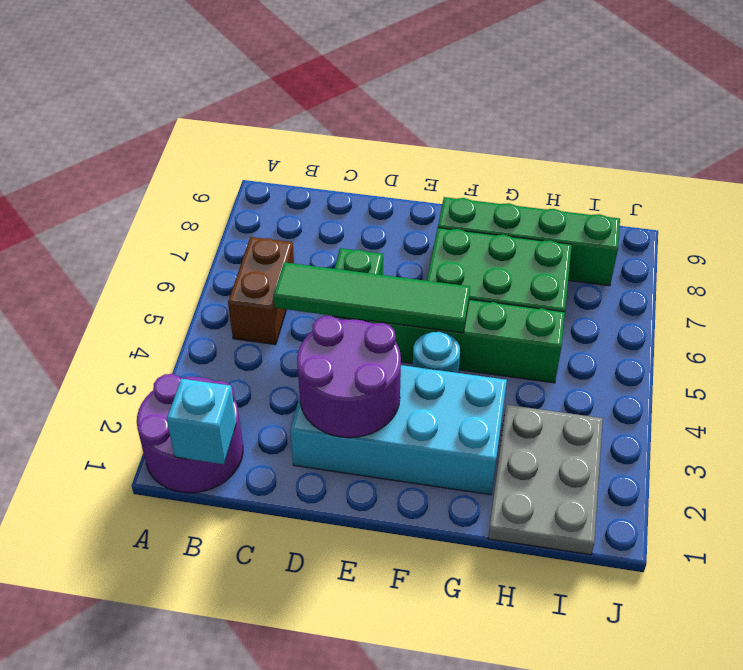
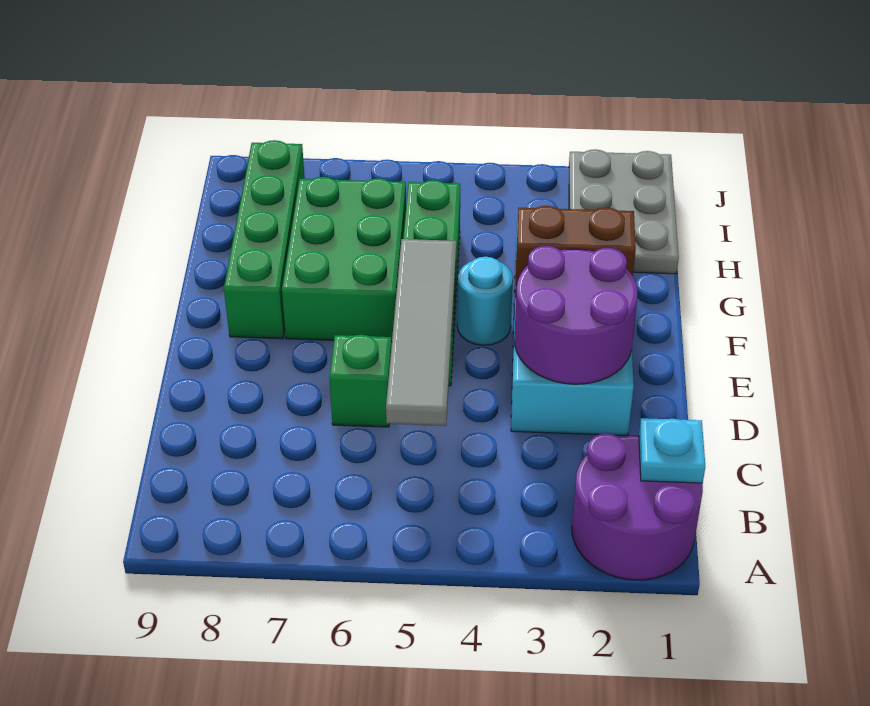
cyan brick B1 level 2 -> cyan plate B1 level 2
brown brick B5:B6 level 1 -> brown brick F2:F3 level 2
green tile C5:F5 level 2 -> grey tile C5:F5 level 2
grey plate H1:I3 level 1 -> grey plate H1:J2 level 1

